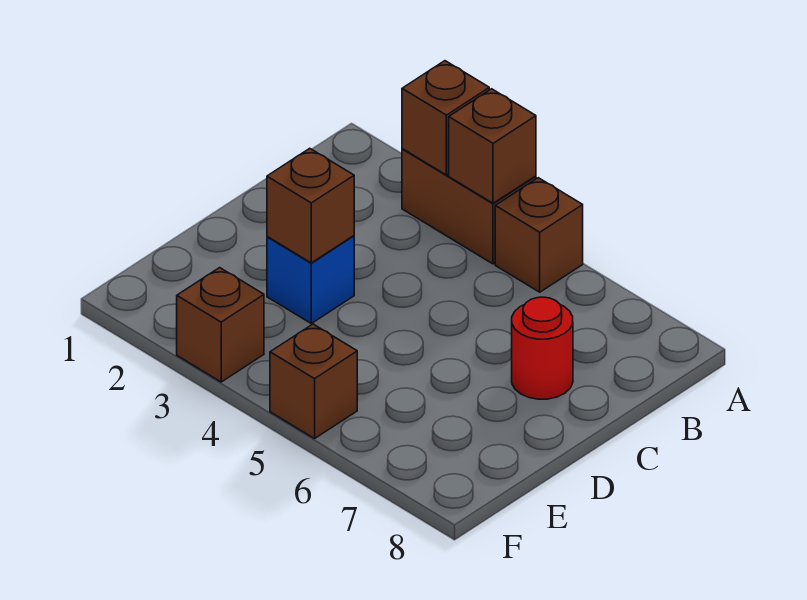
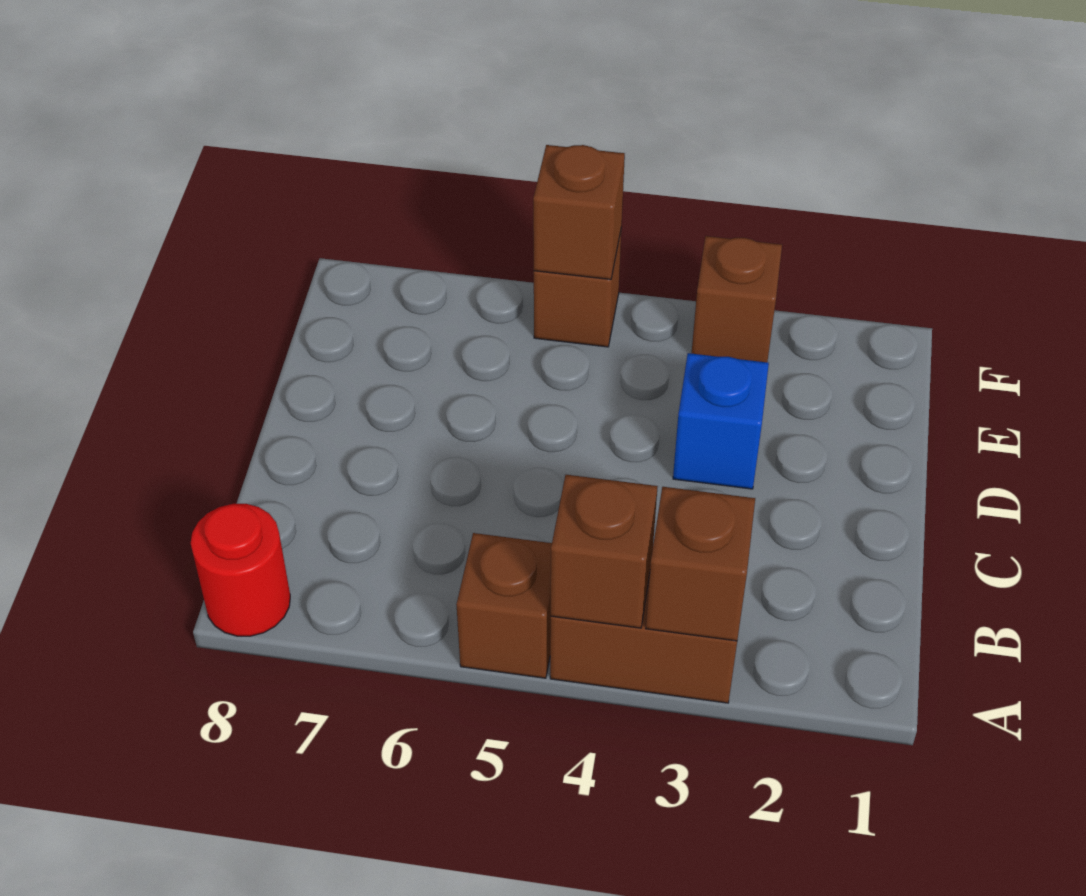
red round brick C7 level 1 -> red round brick A8 level 1
brown brick D3 level 2 -> brown brick F5 level 2

